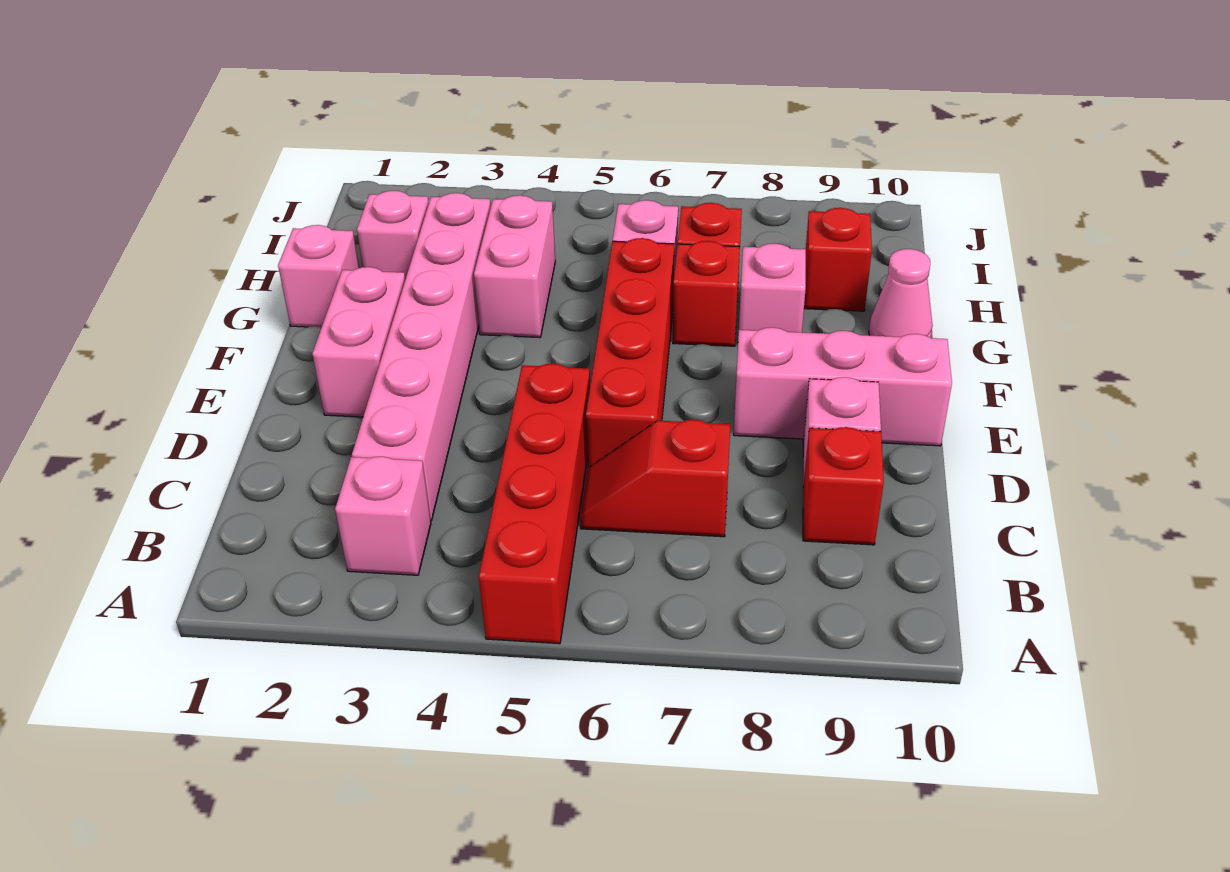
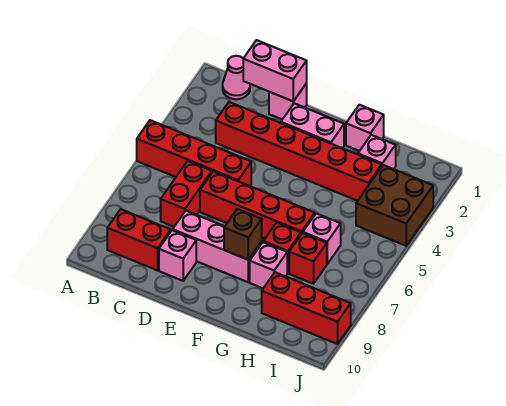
pink brick B3 level 1 -> pink brick D1 level 1
pink brick C3:H3 level 1 -> red brick C3:H3 level 1
red slope C6:C7 level 1 top 7 -> red brick C6:C7 level 1
red brick C9 level 1 -> red brick B9:C9 level 1
pink brick E8:E10 level 1 -> pink brick D8:F8 level 1
none -> brown brick F8 level 2
pink brick G4:H4 level 1 -> pink brick C1:D1 level 2
pink cone G10 level 1 -> pink cone B1 level 1
red brick H9 level 1 -> red brick H9:J9 level 1
none -> brown brick I3:J4 level 1

